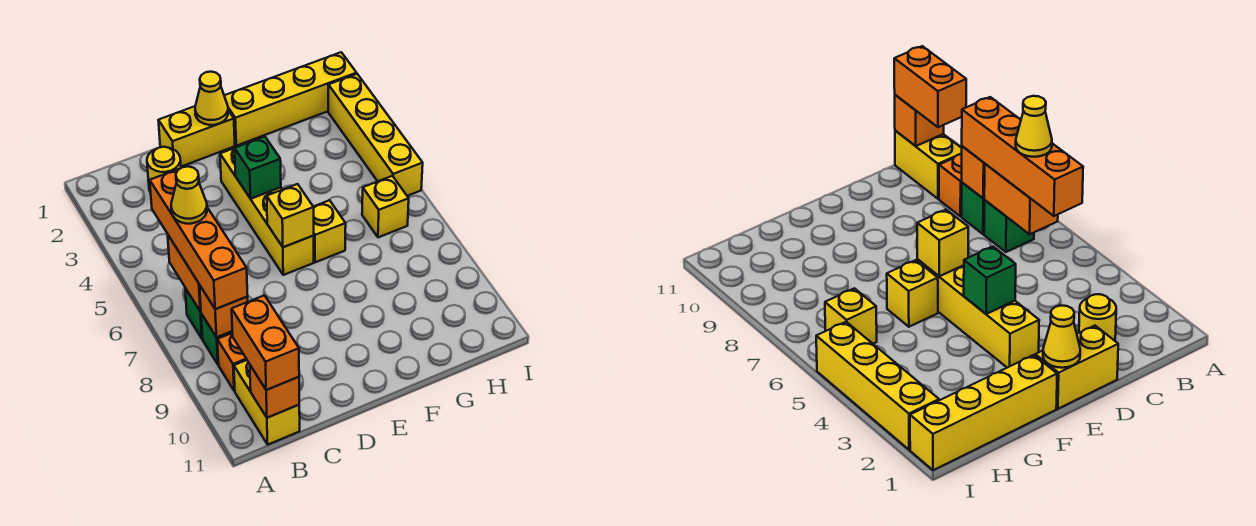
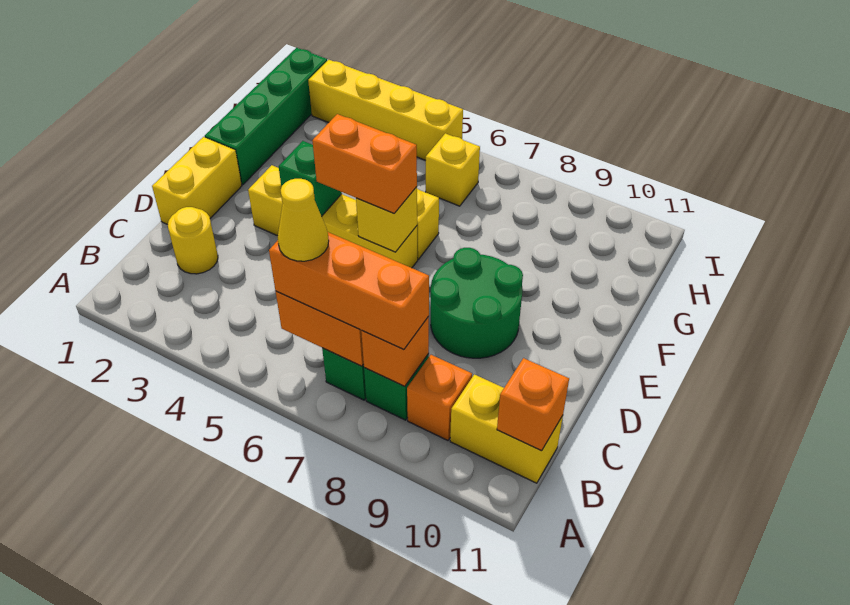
orange brick B5:B8 level 3 -> orange brick B6:B8 level 3
orange brick B10:B11 level 3 -> orange brick E5:E6 level 3
none -> green round brick D8:E9 level 1
yellow cone E1 level 2 -> none
yellow brick F1:I1 level 1 -> green brick F1:I1 level 1

